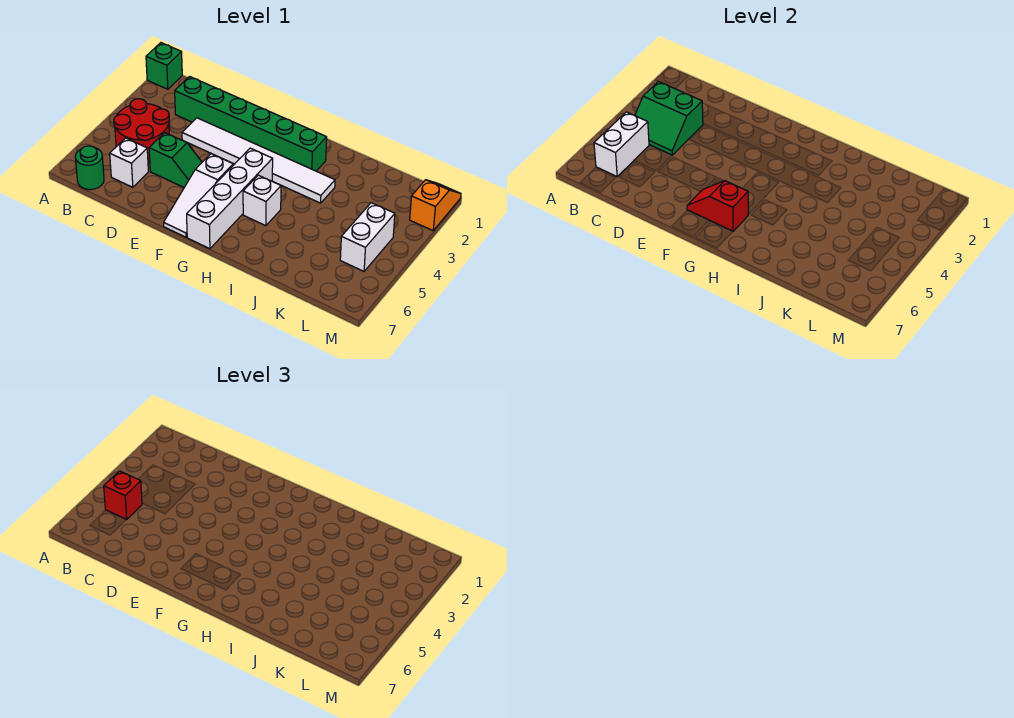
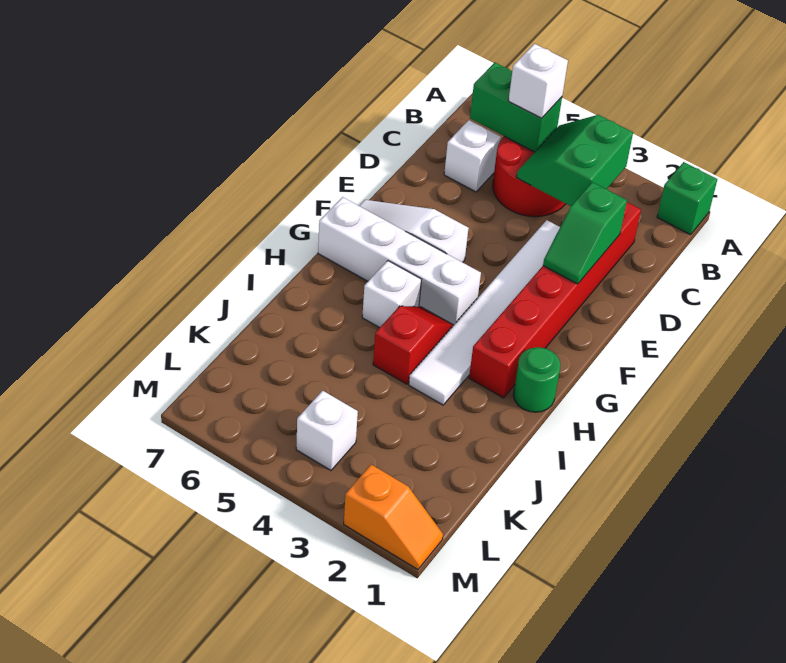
white brick B5:B6 level 2 -> green brick B5:B6 level 2
red brick B5 level 3 -> white brick B5 level 3
green round brick B7 level 1 -> green round brick H1 level 1
green brick C2:H2 level 1 -> red brick C2:H2 level 1
green slope D5:E5 level 1 top D -> green slope D2:E2 level 2 top D
red slope F6:G6 level 2 top G -> red slope H4:I4 level 1 top I
white brick L4:L5 level 1 -> white brick L4 level 1

